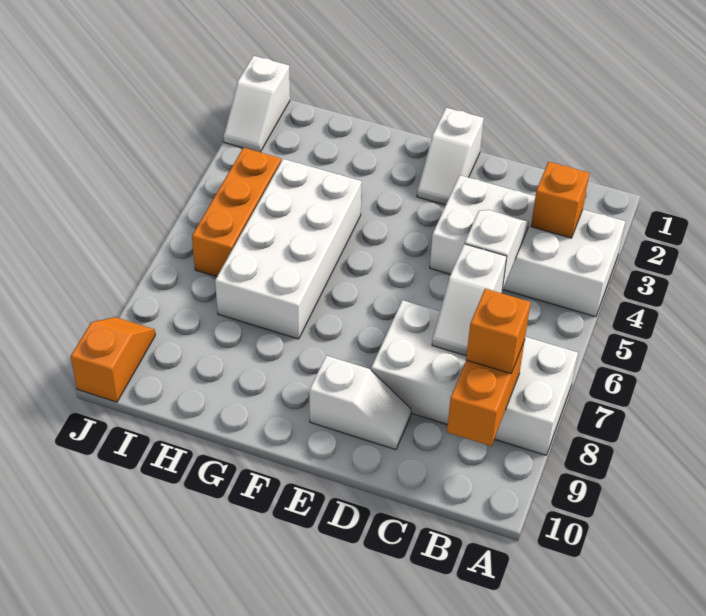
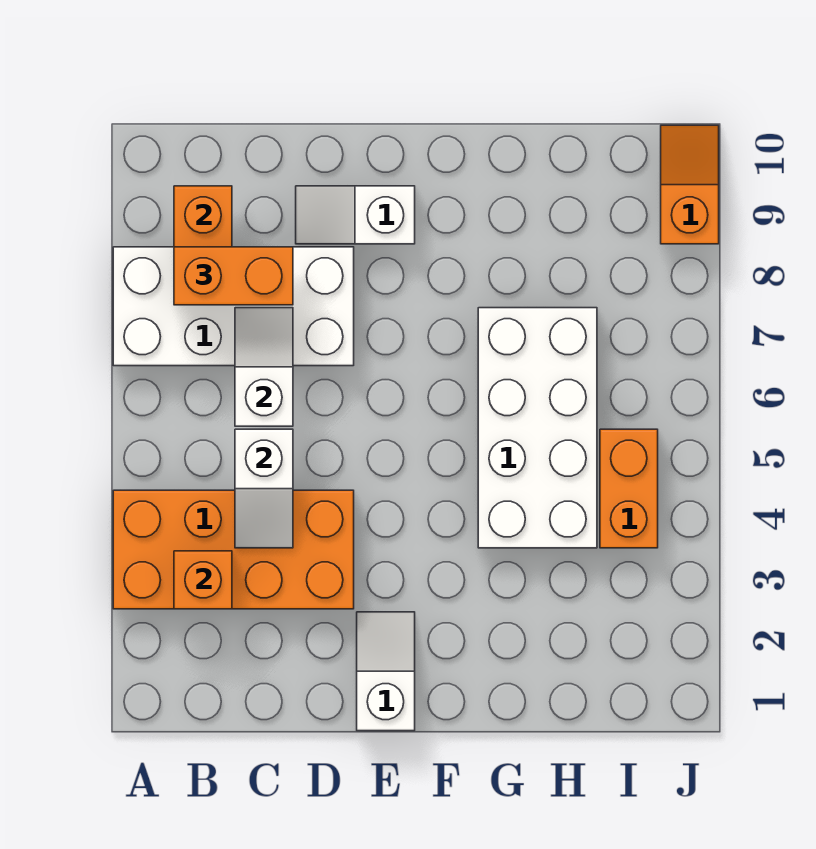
white brick A3:D4 level 1 -> orange brick A3:D4 level 1
orange brick B8 level 3 -> orange brick B8:C8 level 3
orange brick I4:I6 level 1 -> orange brick I4:I5 level 1
white slope J1:J2 level 1 top 1 -> none
orange slope J9:J10 level 1 top 10 -> orange slope J9:J10 level 1 top 9

